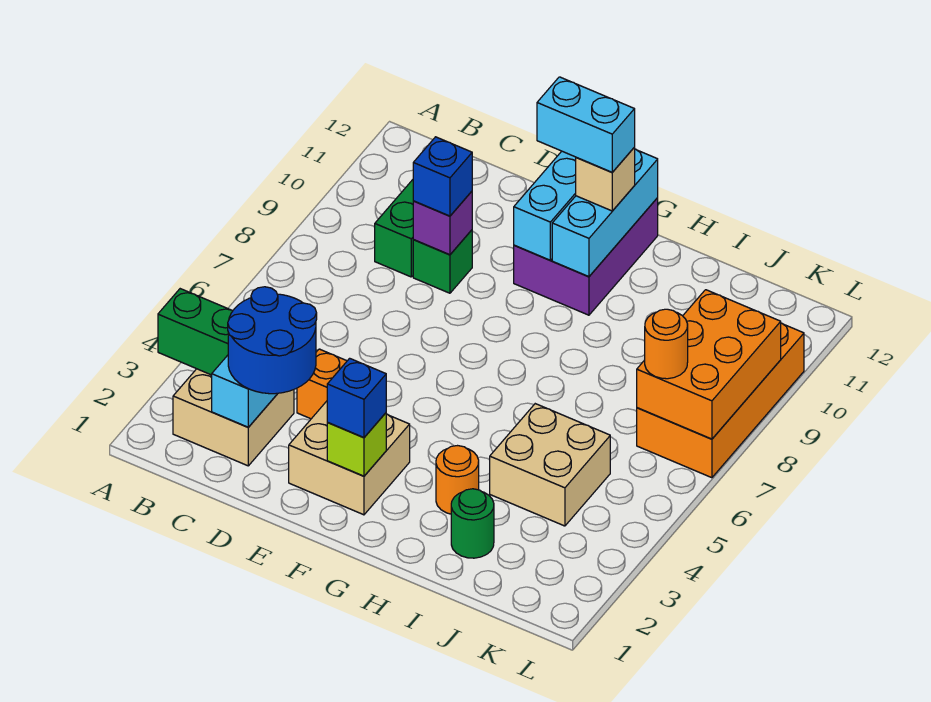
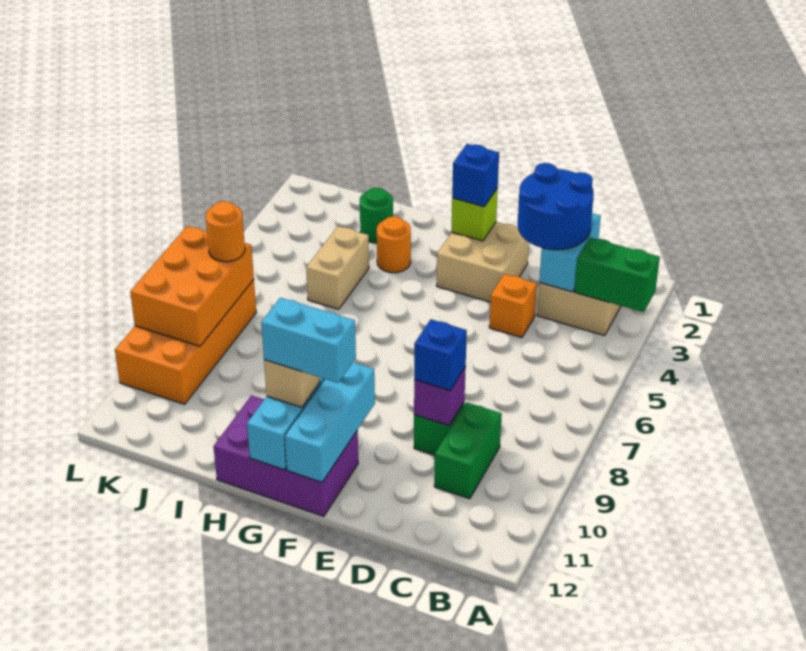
purple brick F10:G12 level 1 -> purple brick F11:H12 level 1
tan brick I4:J5 level 1 -> tan brick I4:I5 level 1

